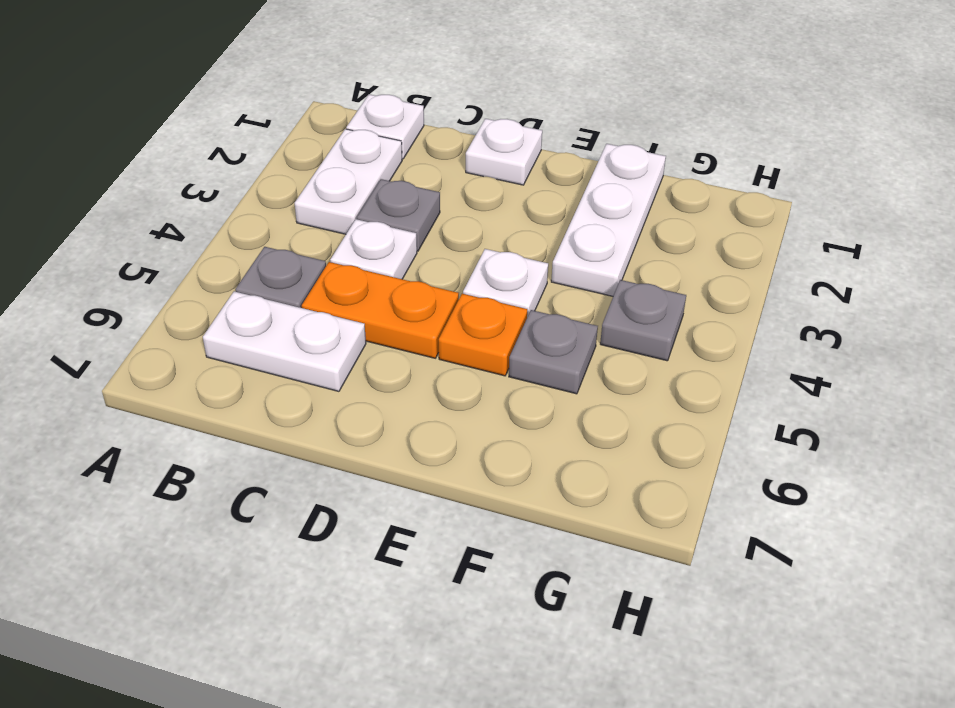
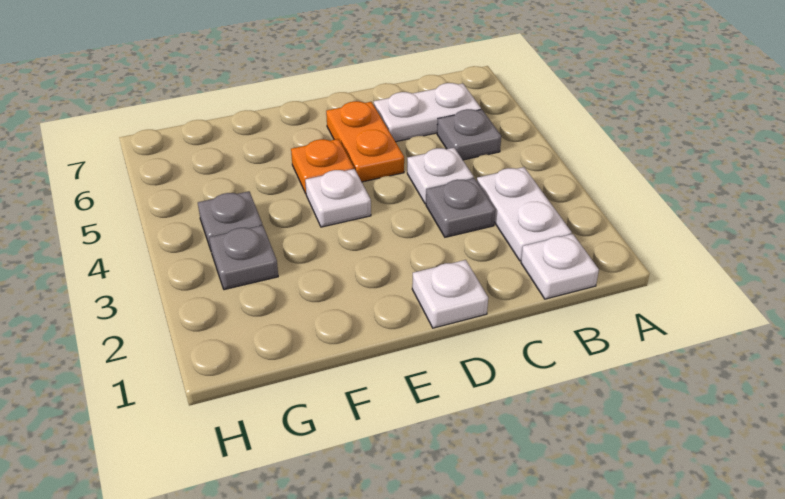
orange plate C5:D5 level 1 -> orange plate D5:D6 level 1
white plate F1:F3 level 1 -> none
grey plate F5 level 1 -> grey plate G3 level 1

